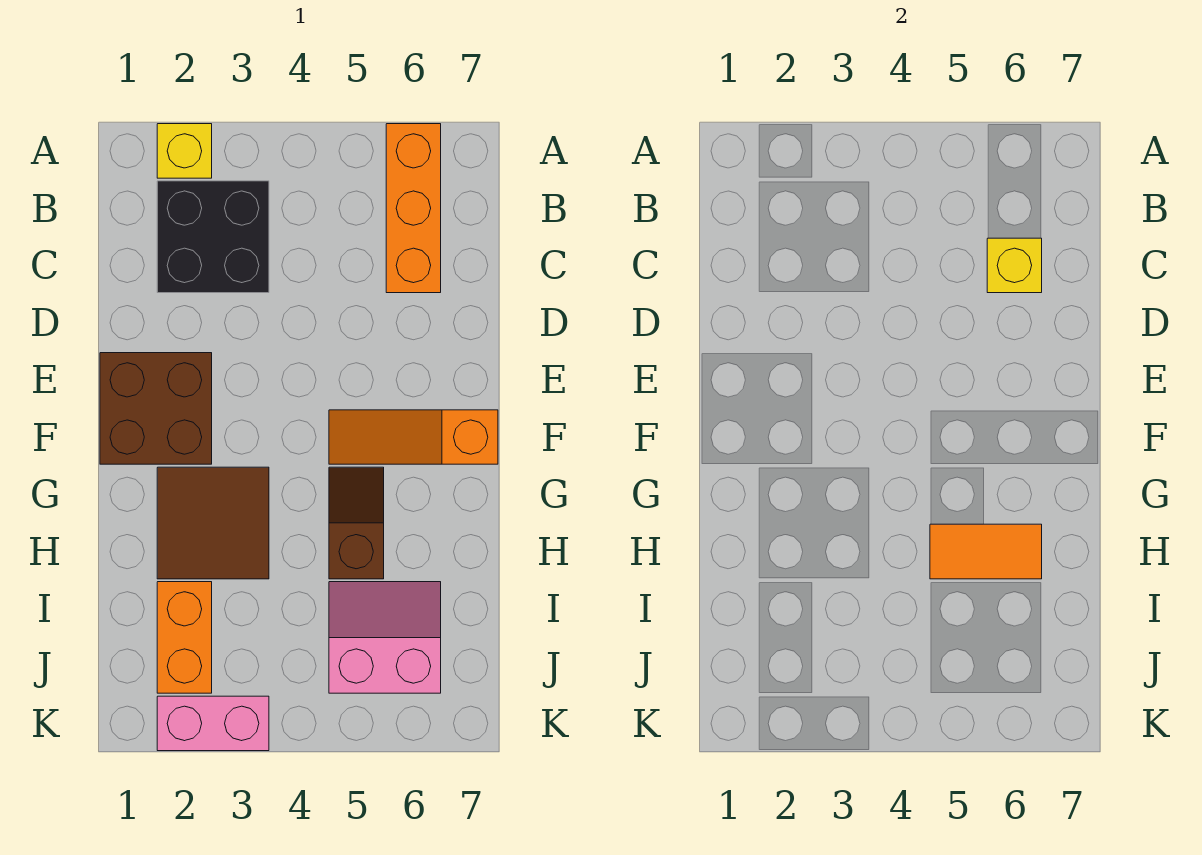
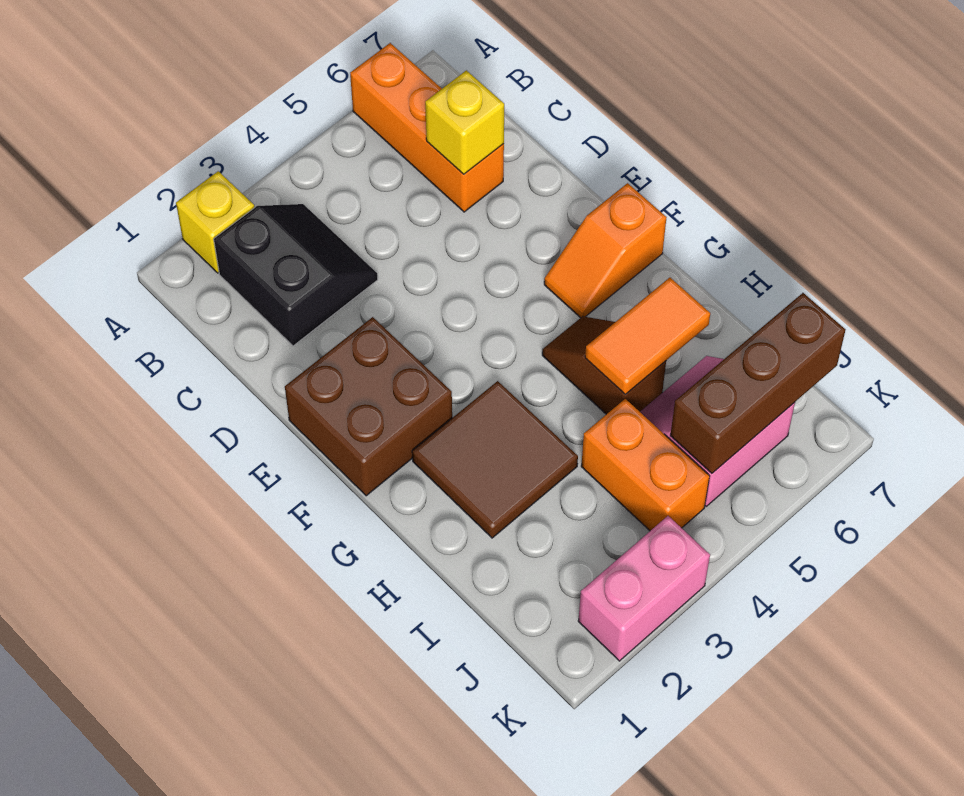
black brick B2:C3 level 1 -> black slope B2:C3 level 1 top 2
orange slope F5:F7 level 1 top 7 -> orange slope F6:F7 level 1 top 7
orange brick I2:J2 level 1 -> orange brick I4:J4 level 1
none -> brown brick J5:J7 level 2

